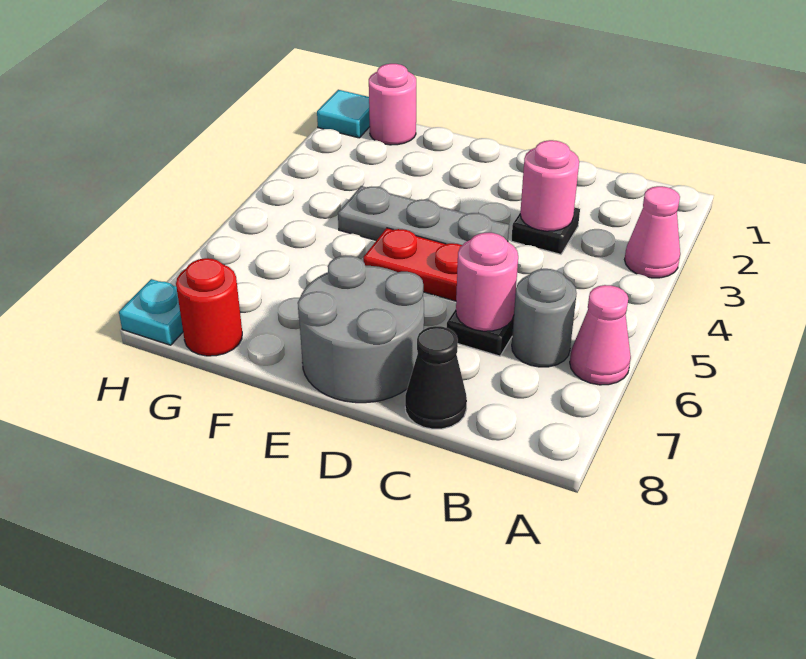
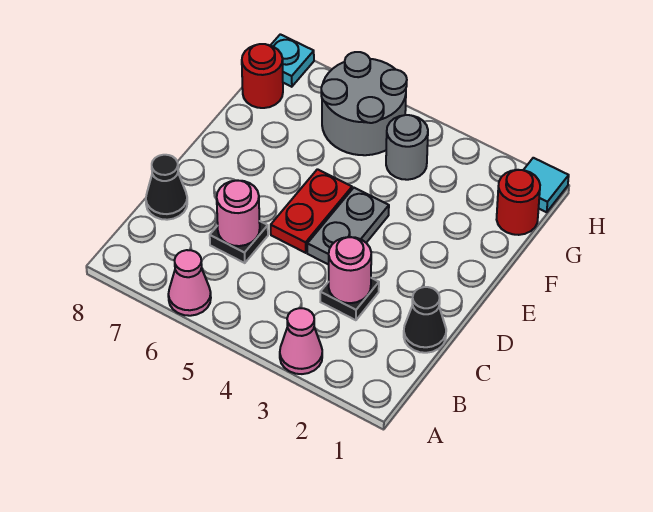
grey round brick B6 level 1 -> grey round brick G4 level 1
none -> black cone C1 level 1
grey plate D4:F4 level 1 -> grey plate D4:E4 level 1
grey round brick D7:E8 level 1 -> grey round brick G5:H6 level 1
pink round brick G1 level 1 -> red round brick G1 level 1

